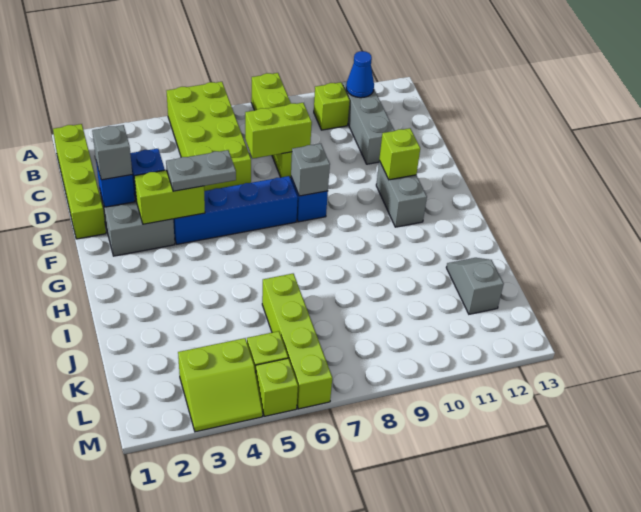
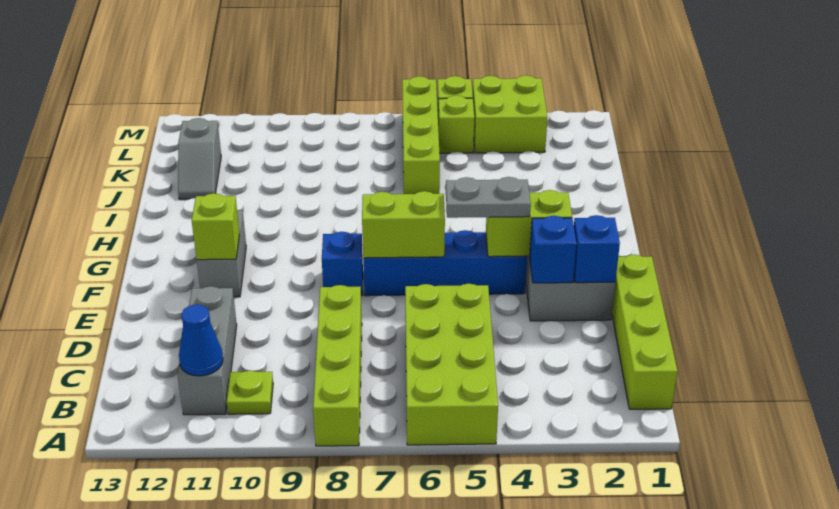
lime brick B10 level 1 -> lime plate B10 level 1
lime brick D7:D8 level 2 -> lime brick F6:F7 level 2
grey brick E2 level 3 -> none
grey brick F8 level 2 -> none
lime slope L3:M4 level 1 top L -> lime brick L3:M4 level 1

